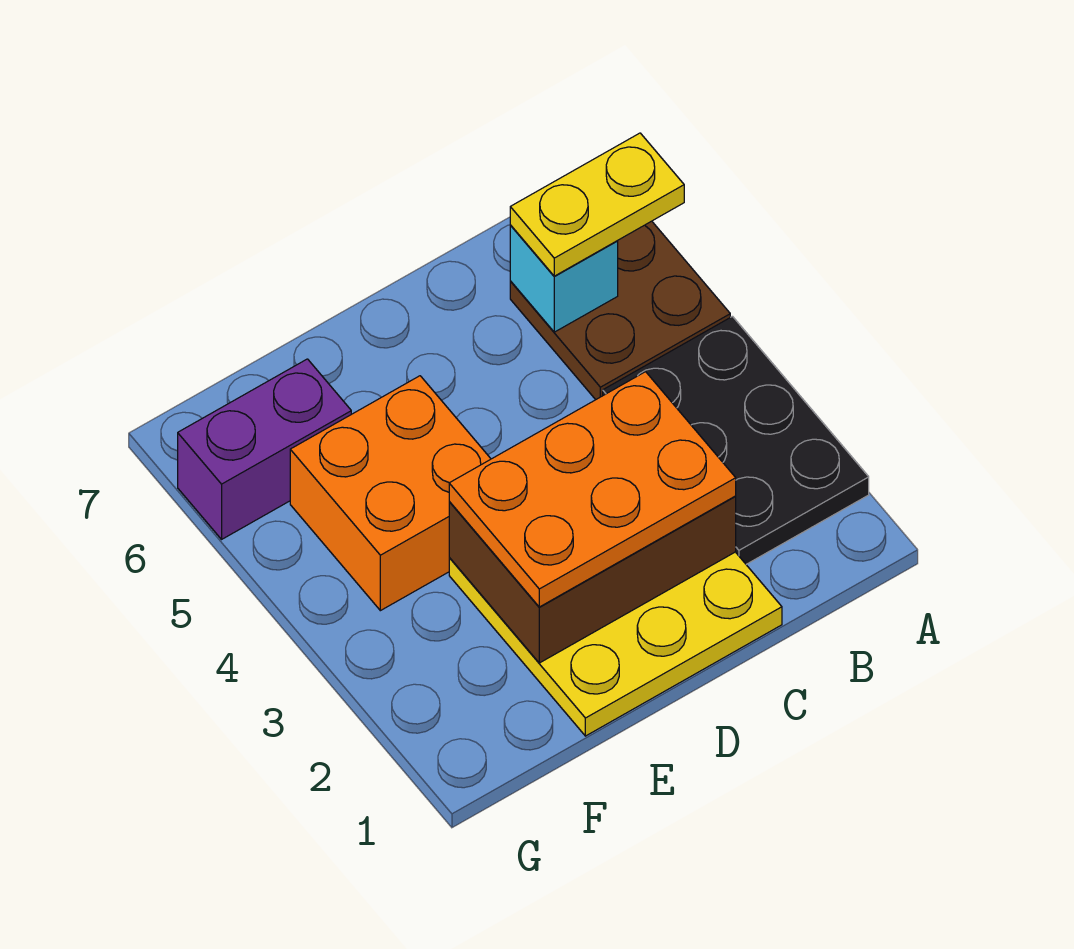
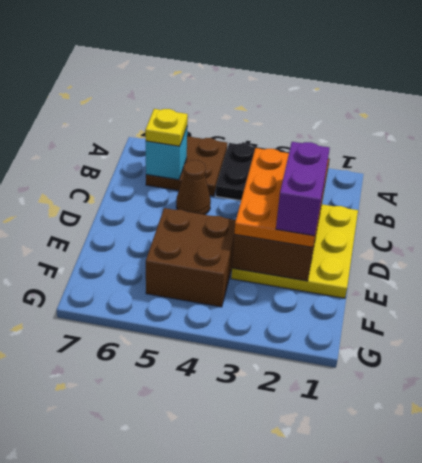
yellow plate A6:B6 level 3 -> yellow plate B6 level 3
none -> brown cone C5 level 1
orange brick E4:F5 level 1 -> brown brick E4:F5 level 1
purple brick F6:G6 level 1 -> purple brick D2:E2 level 4

